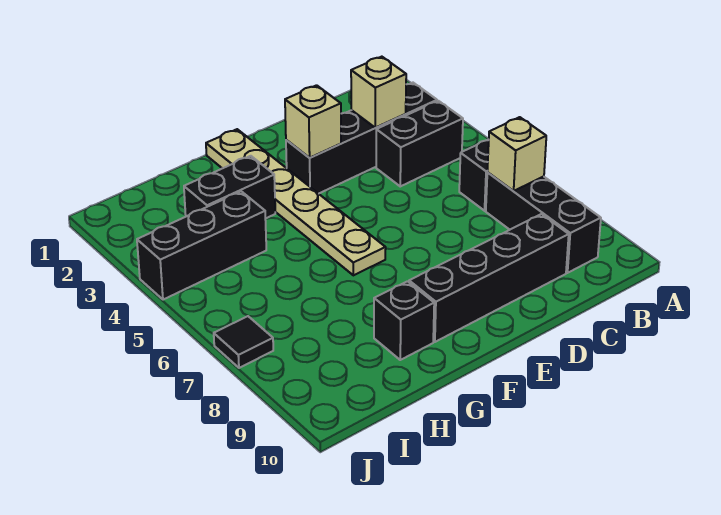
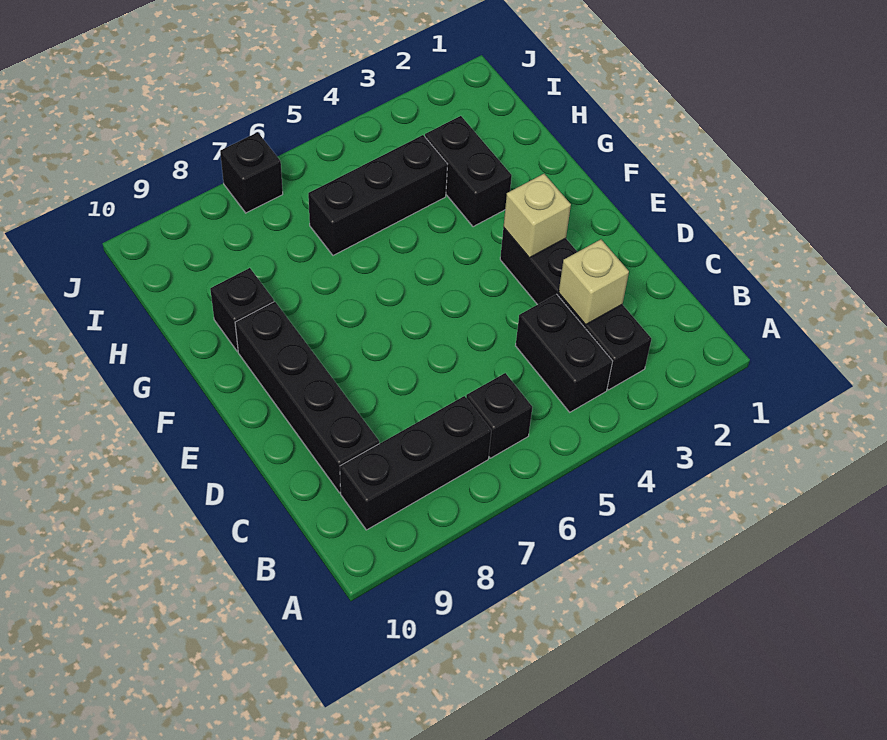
tan brick B7 level 2 -> none
tan plate F1:F6 level 1 -> none
black brick H4:J4 level 1 -> black brick H4:H6 level 1
black tile J7 level 1 -> black brick J7 level 1

